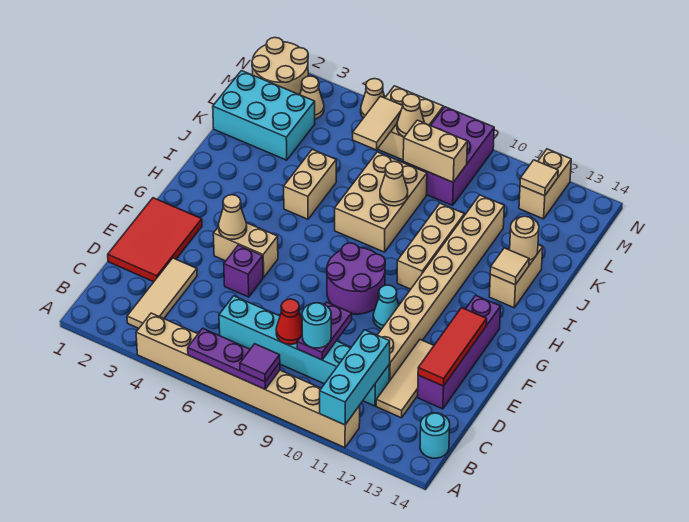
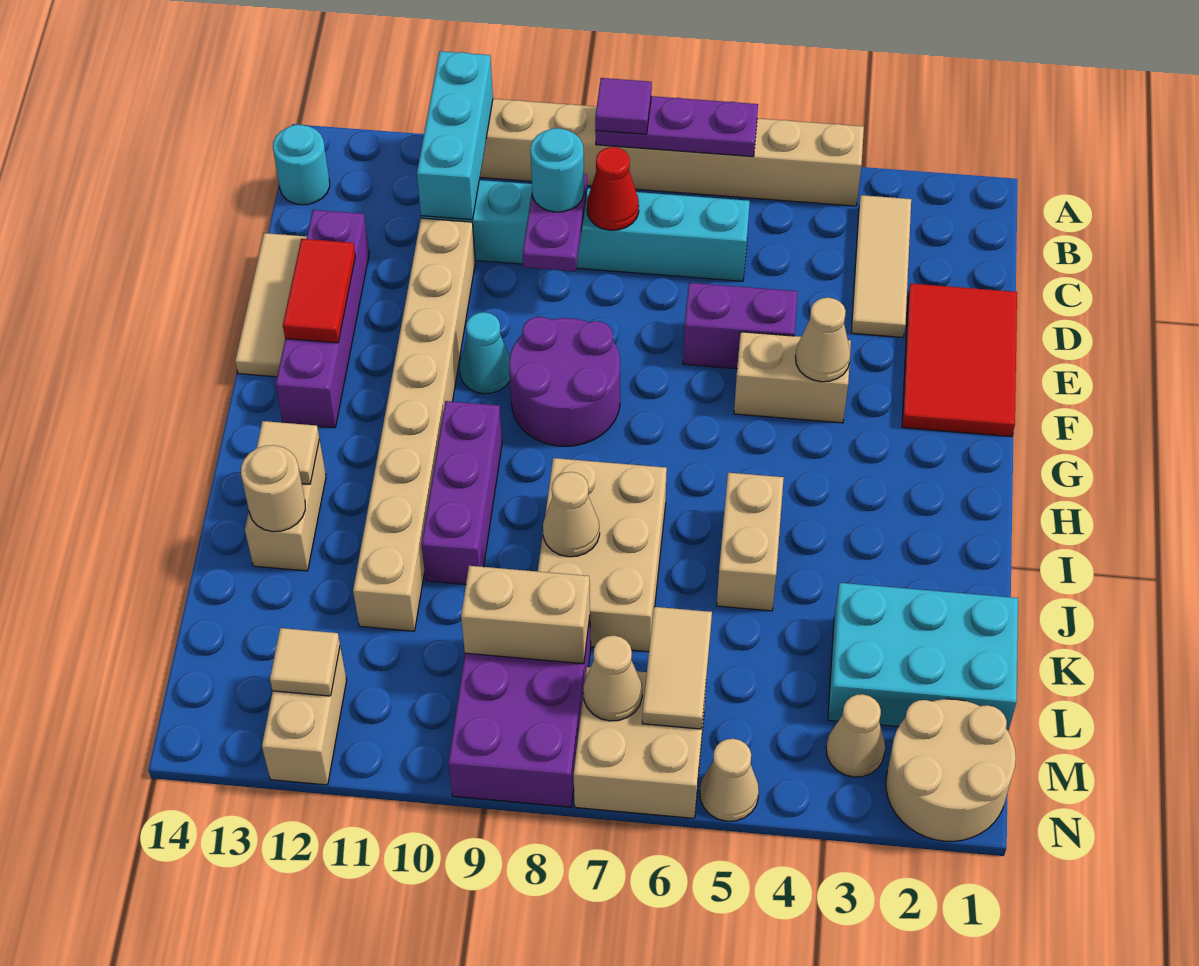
tan tile C12:E12 level 1 -> tan tile D14:F14 level 1
red tile D13:F13 level 2 -> red tile E13:F13 level 2
purple brick E5 level 1 -> purple brick E5:E6 level 1
tan brick H10:J10 level 1 -> purple brick H10:J10 level 1

